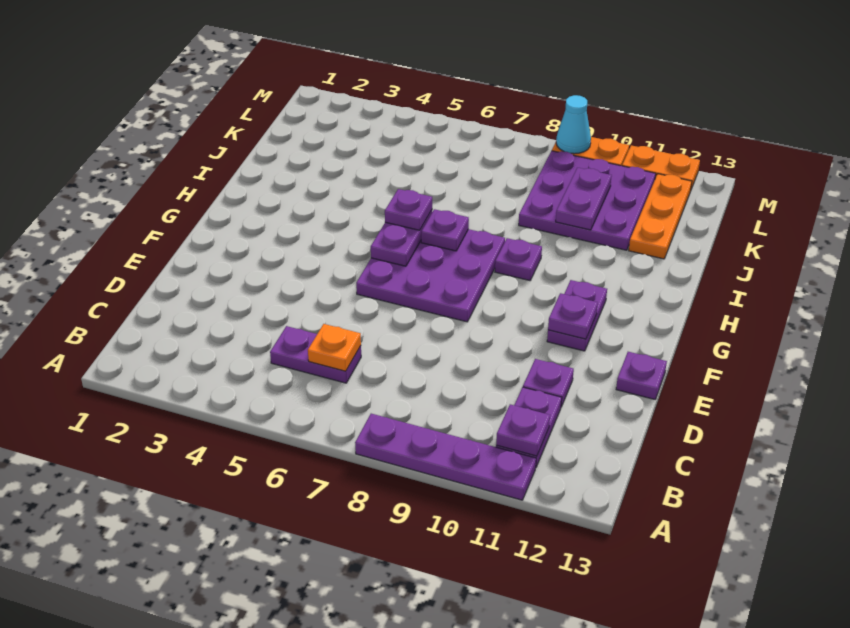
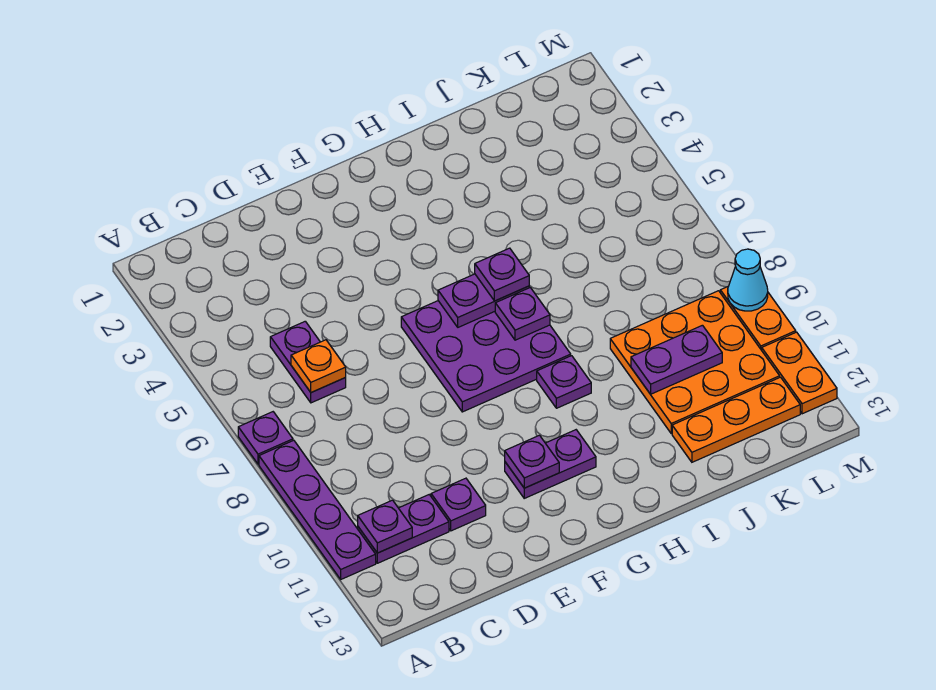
purple plate E13 level 1 -> purple plate A7 level 1
purple plate J9:L11 level 1 -> orange plate J9:L11 level 1

